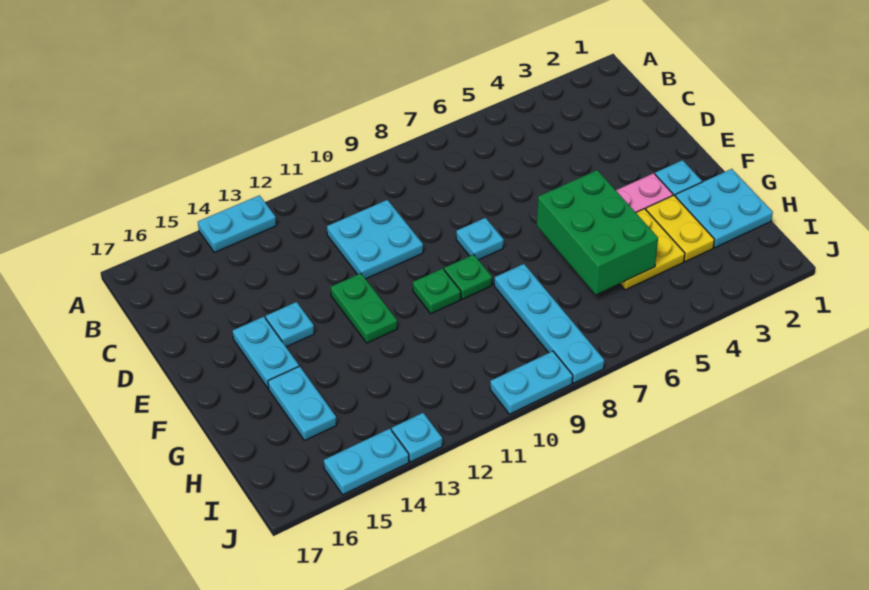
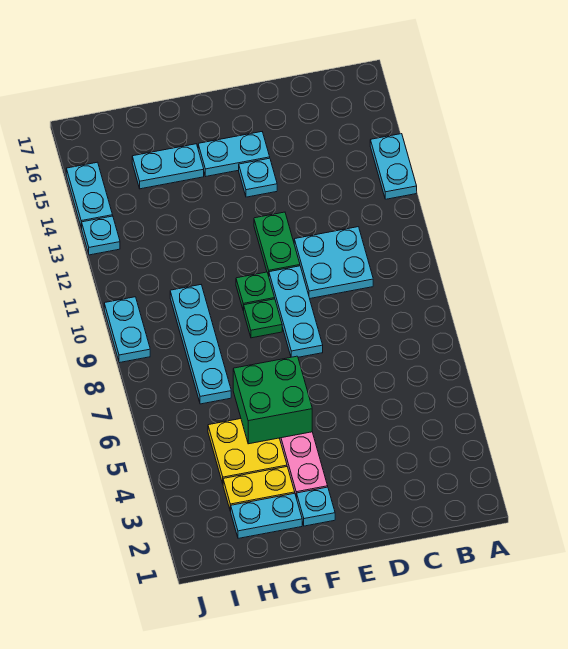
cyan plate E8 level 1 -> cyan plate E8:E10 level 1
green plate E12:F12 level 1 -> green plate E11:E12 level 1
green brick F5:H6 level 2 -> green brick F5:G6 level 2
cyan plate G1:H2 level 1 -> cyan plate G2:H2 level 1
cyan plate G8:J8 level 1 -> cyan plate H7:H10 level 1

